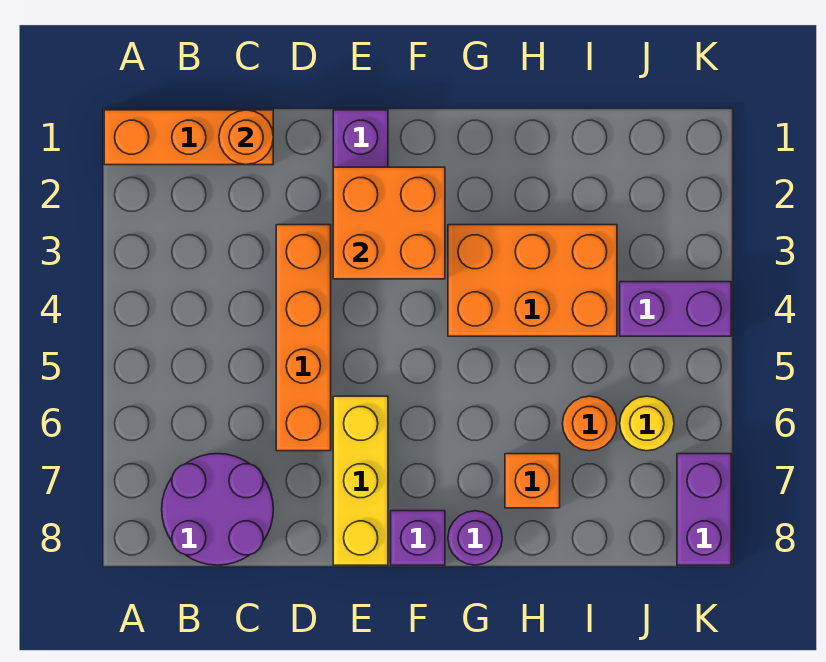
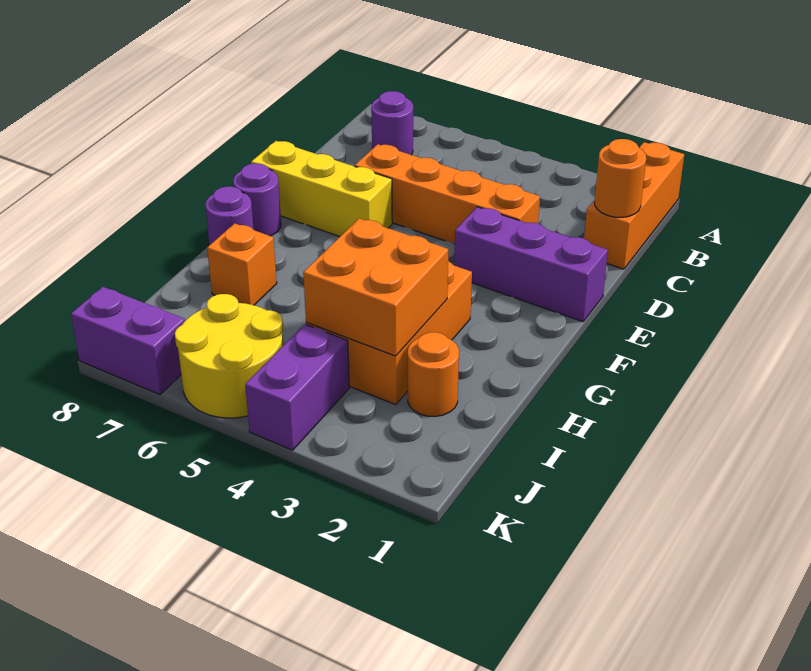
purple round brick B7:C8 level 1 -> purple round brick B7 level 1
orange brick E2:F3 level 2 -> orange brick H3:I4 level 2
purple brick F8 level 1 -> purple round brick F8 level 1
orange round brick I6 level 1 -> orange round brick I2 level 1
yellow round brick J6 level 1 -> yellow round brick J5:K6 level 1

